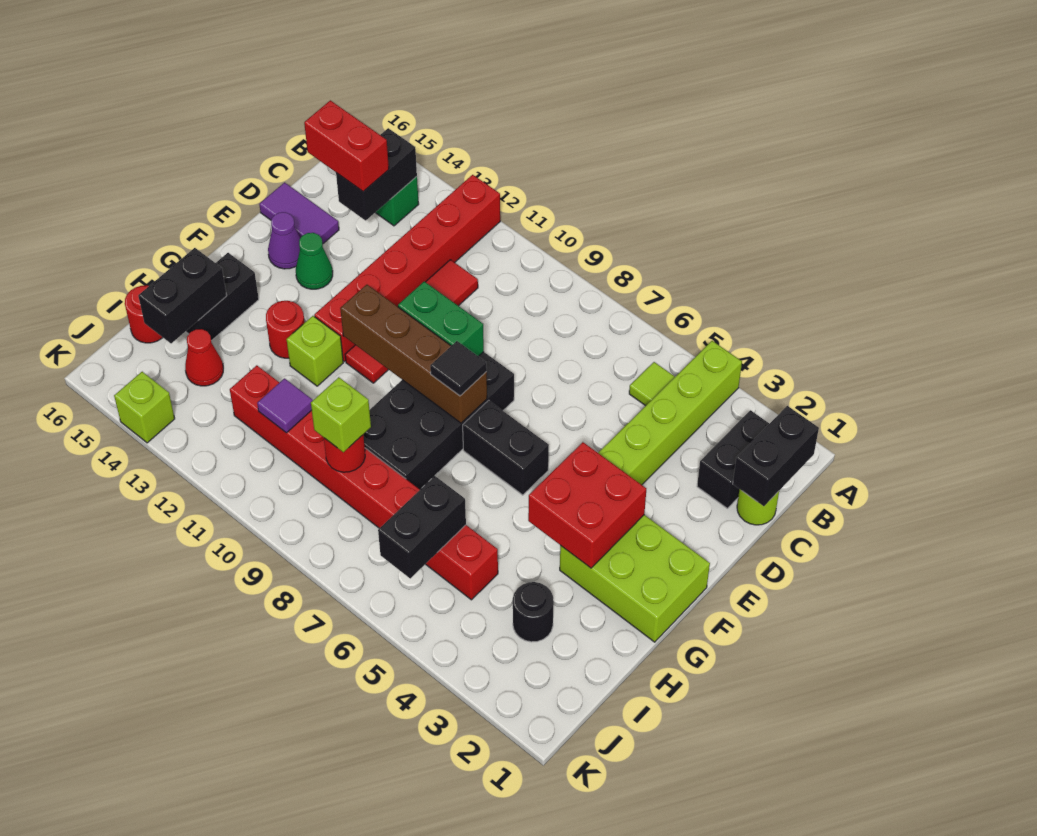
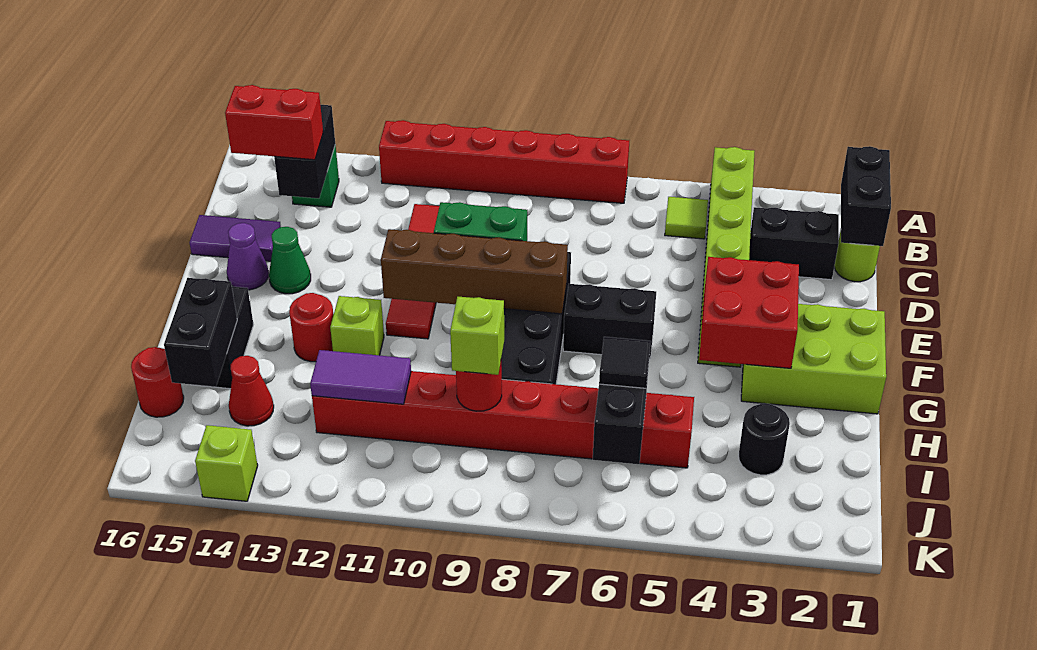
red brick A12:F12 level 1 -> red brick A7:A12 level 1
black brick B2:C2 level 1 -> black brick C2:C3 level 1
black tile F8 level 3 -> black tile I6 level 3
purple tile I11 level 2 -> purple tile I11:I12 level 2

